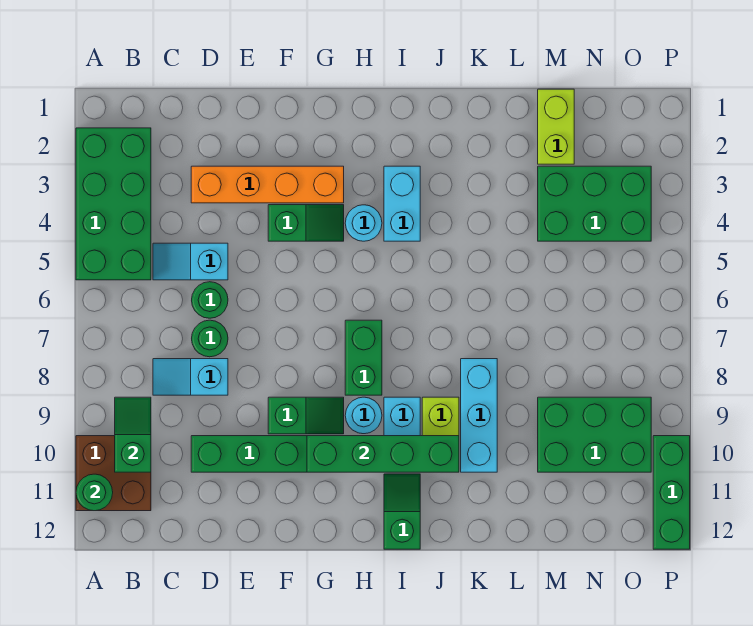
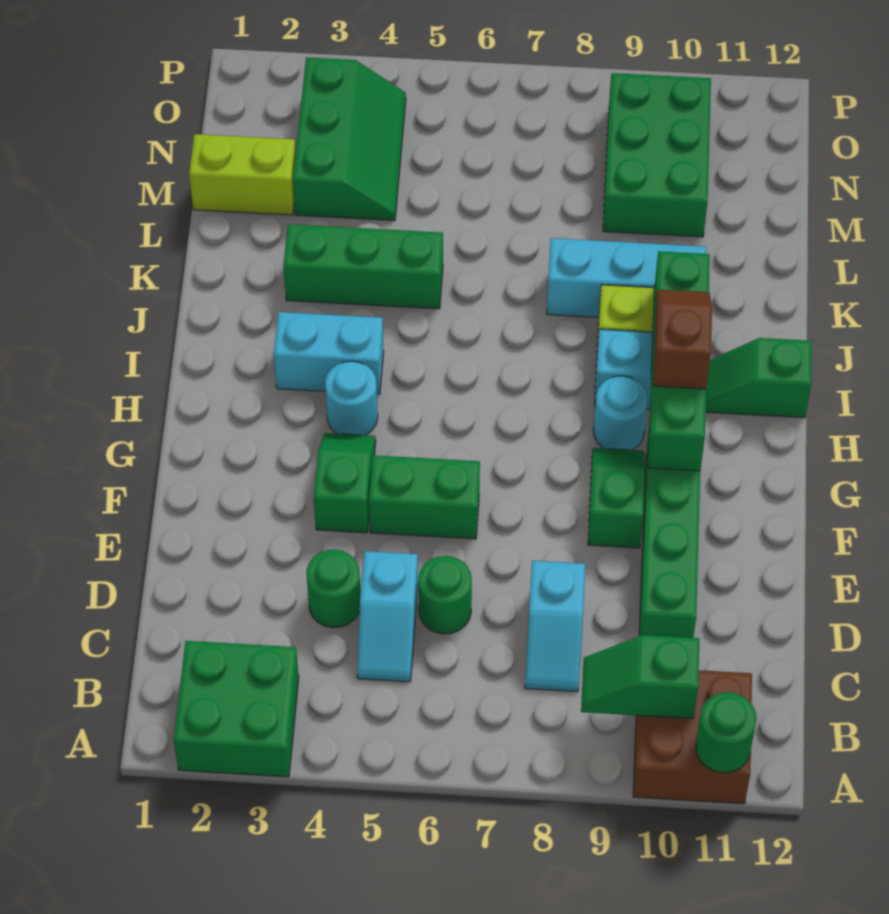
green brick A2:B5 level 1 -> green brick A2:B3 level 1
orange brick D3:G3 level 1 -> none
green round brick D7 level 1 -> green round brick D4 level 1
green brick H7:H8 level 1 -> green brick F5:F6 level 1
none -> brown slope H10:I10 level 3 top H
green brick M3:O4 level 1 -> green slope M3:O4 level 1 top 3
green brick P10:P12 level 1 -> green brick K3:K5 level 1

